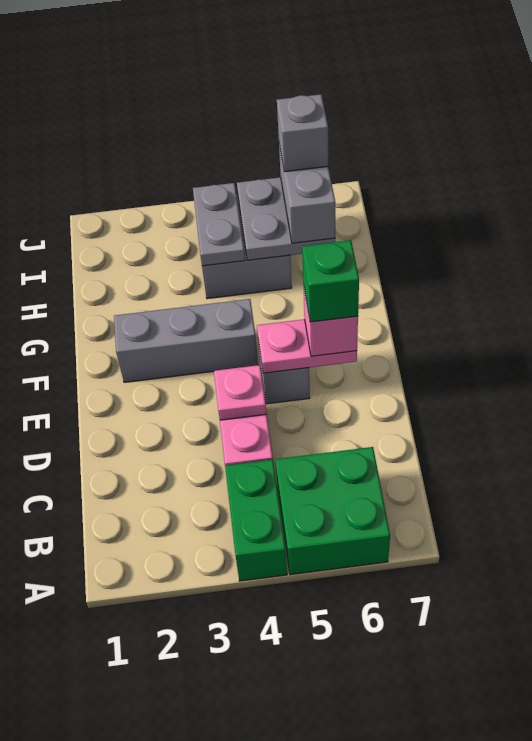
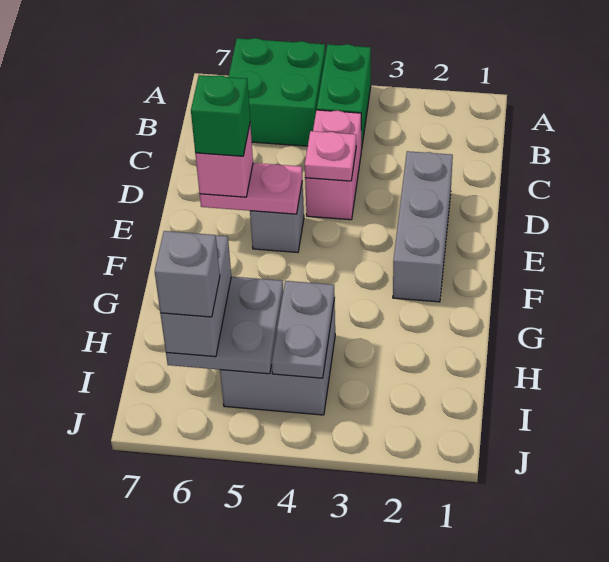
grey brick F2:F4 level 1 -> grey brick D2:F2 level 1

